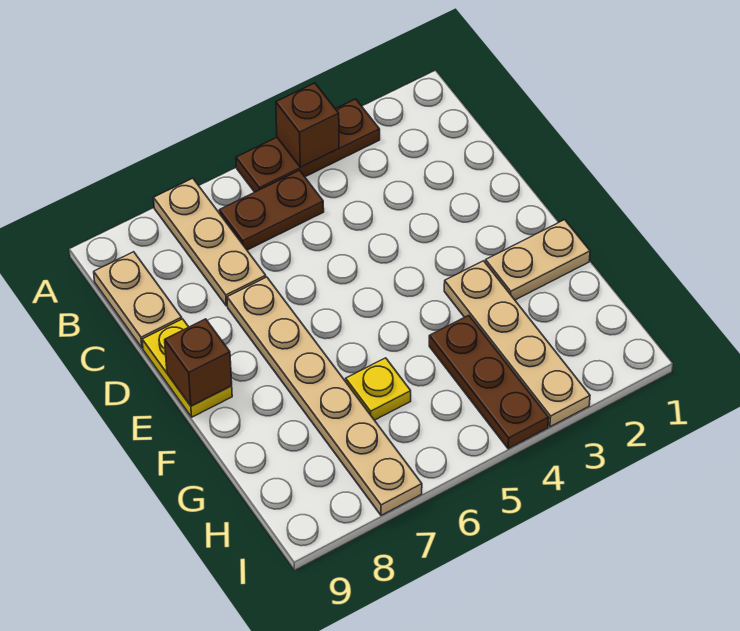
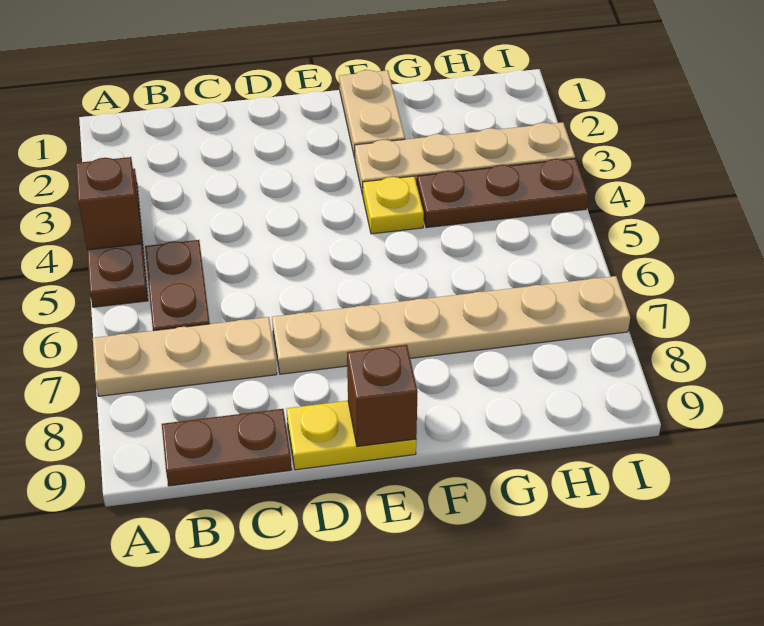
tan plate B9:C9 level 1 -> brown plate B9:C9 level 1
yellow plate G6 level 1 -> yellow plate F4 level 1

